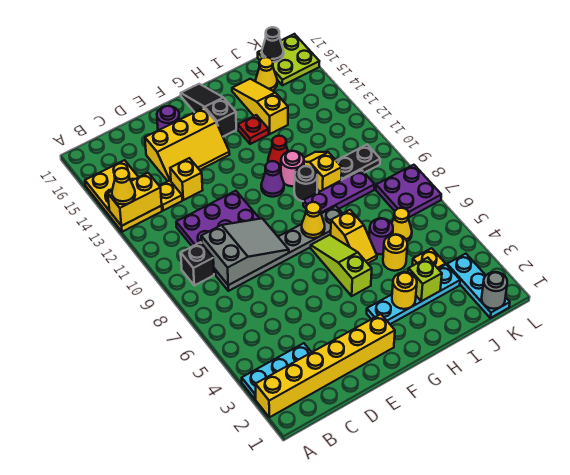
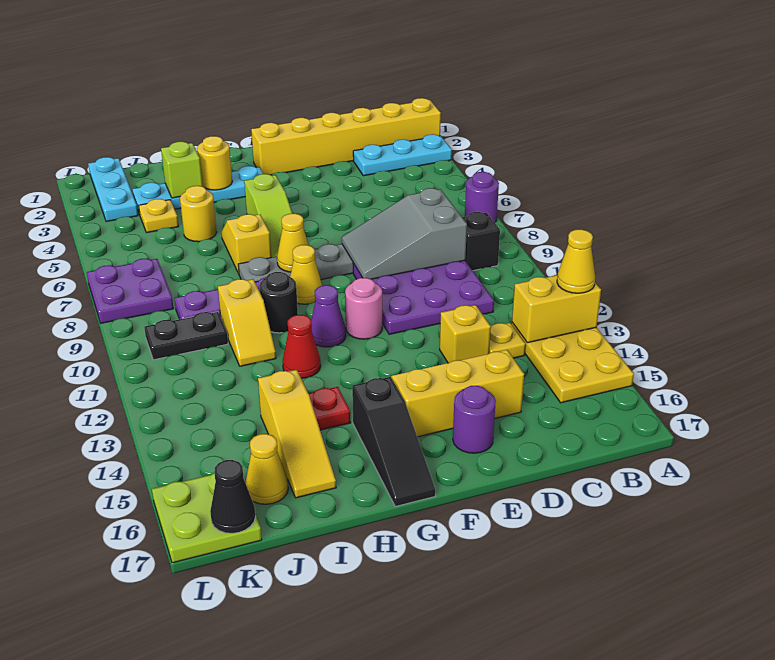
pink round brick H11 level 1 -> pink round brick F11 level 1
purple round brick I6 level 1 -> purple round brick A7 level 1
yellow cone J6 level 1 -> yellow cone G9 level 1
grey round brick K1 level 2 -> none

